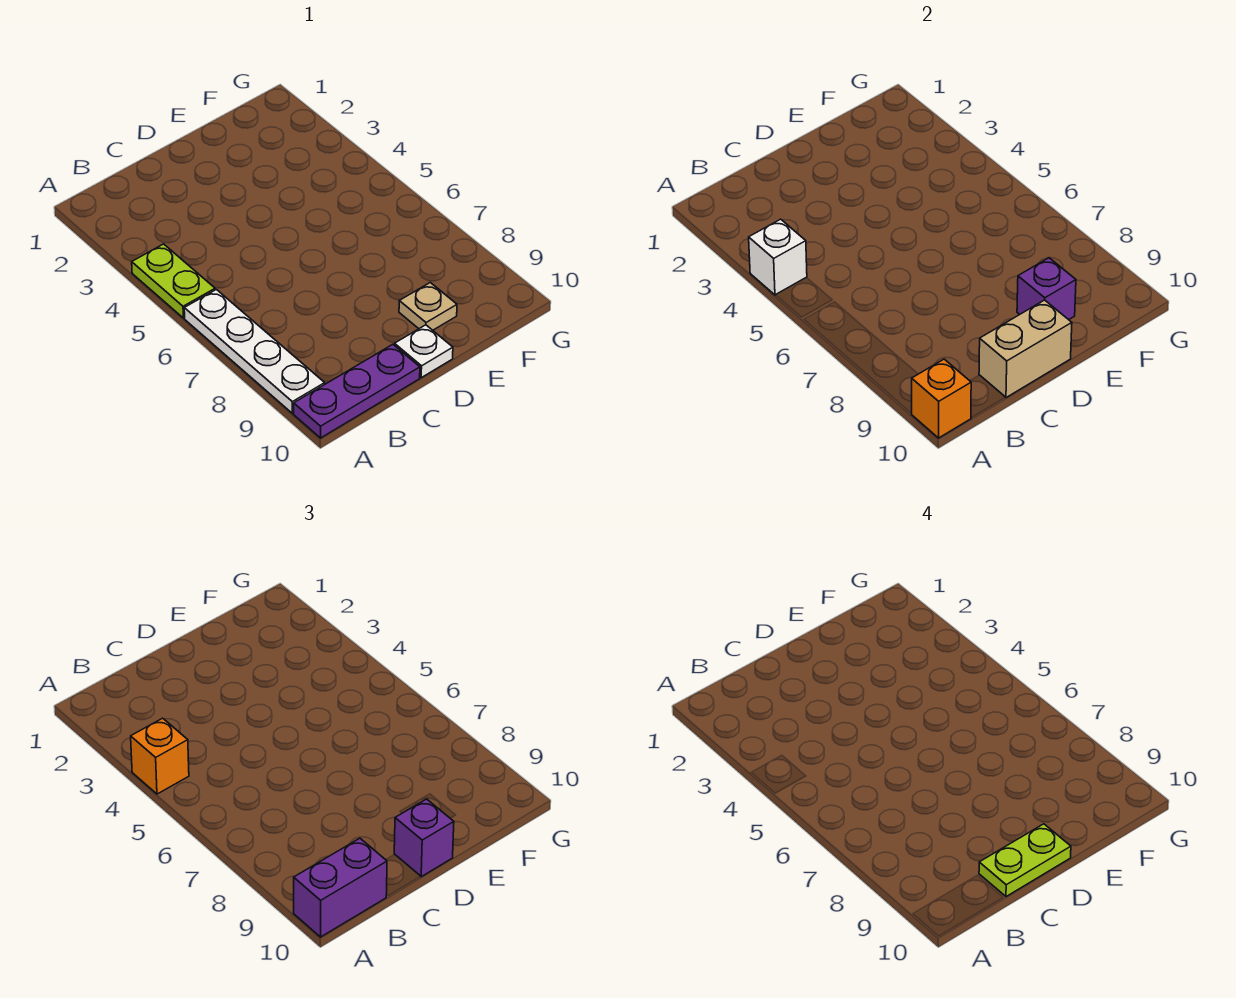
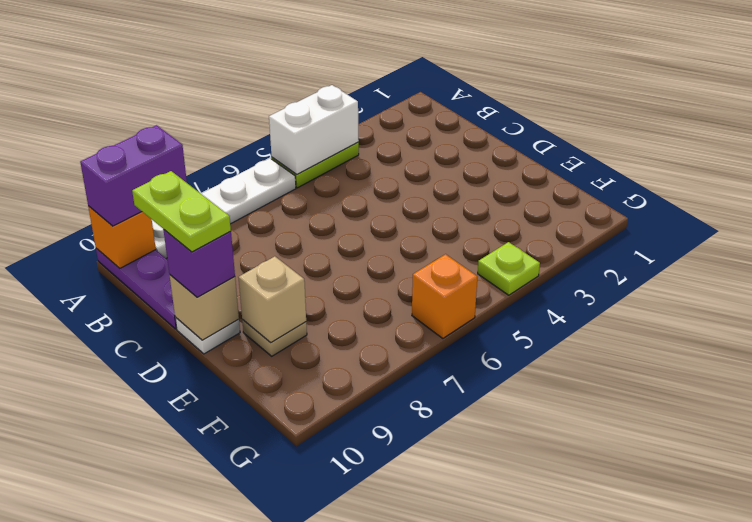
white brick A4 level 2 -> white brick A4:A5 level 2
orange brick A4 level 3 -> orange brick G6 level 1
purple brick A10:B10 level 3 -> purple brick A9:A10 level 3
tan brick C10:D10 level 2 -> tan brick D10 level 2
purple brick E9 level 2 -> tan brick E9 level 2
none -> lime plate G4 level 1

